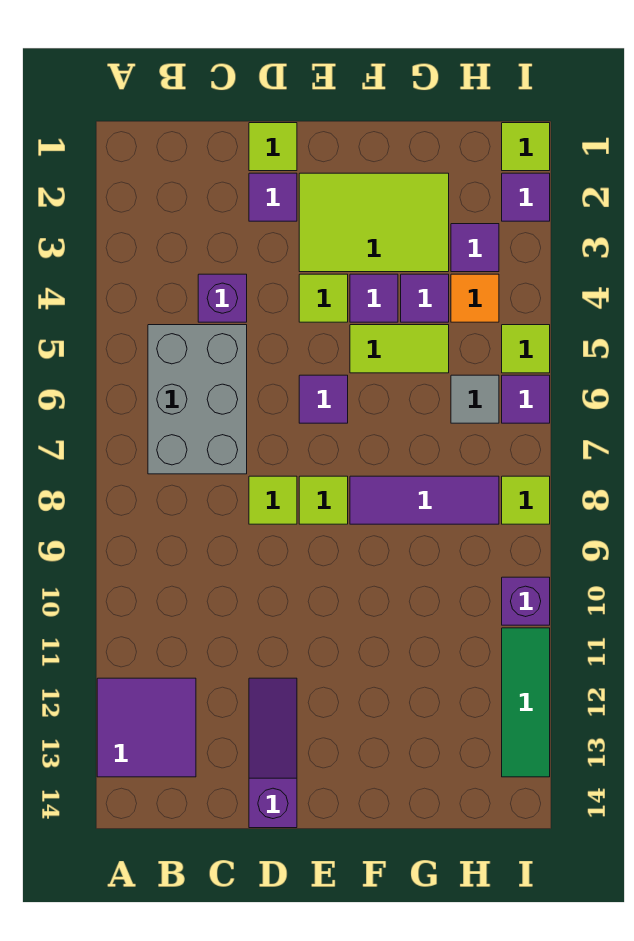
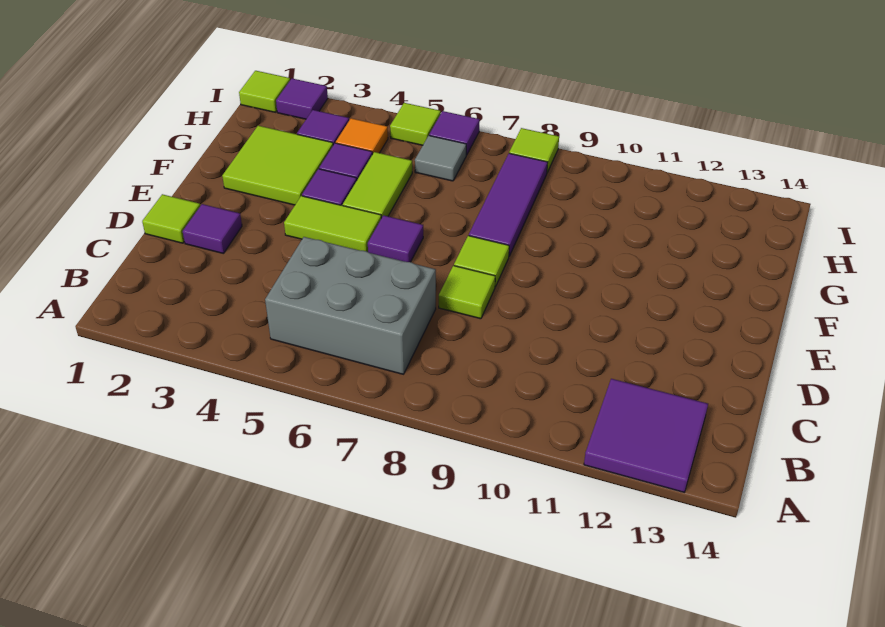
purple brick C4 level 1 -> none
purple slope D12:D14 level 1 top 14 -> none
lime tile E2:G3 level 1 -> lime tile F2:G3 level 1
lime tile E4 level 1 -> lime tile E4:E5 level 1
purple brick I10 level 1 -> none
green tile I11:I13 level 1 -> none

